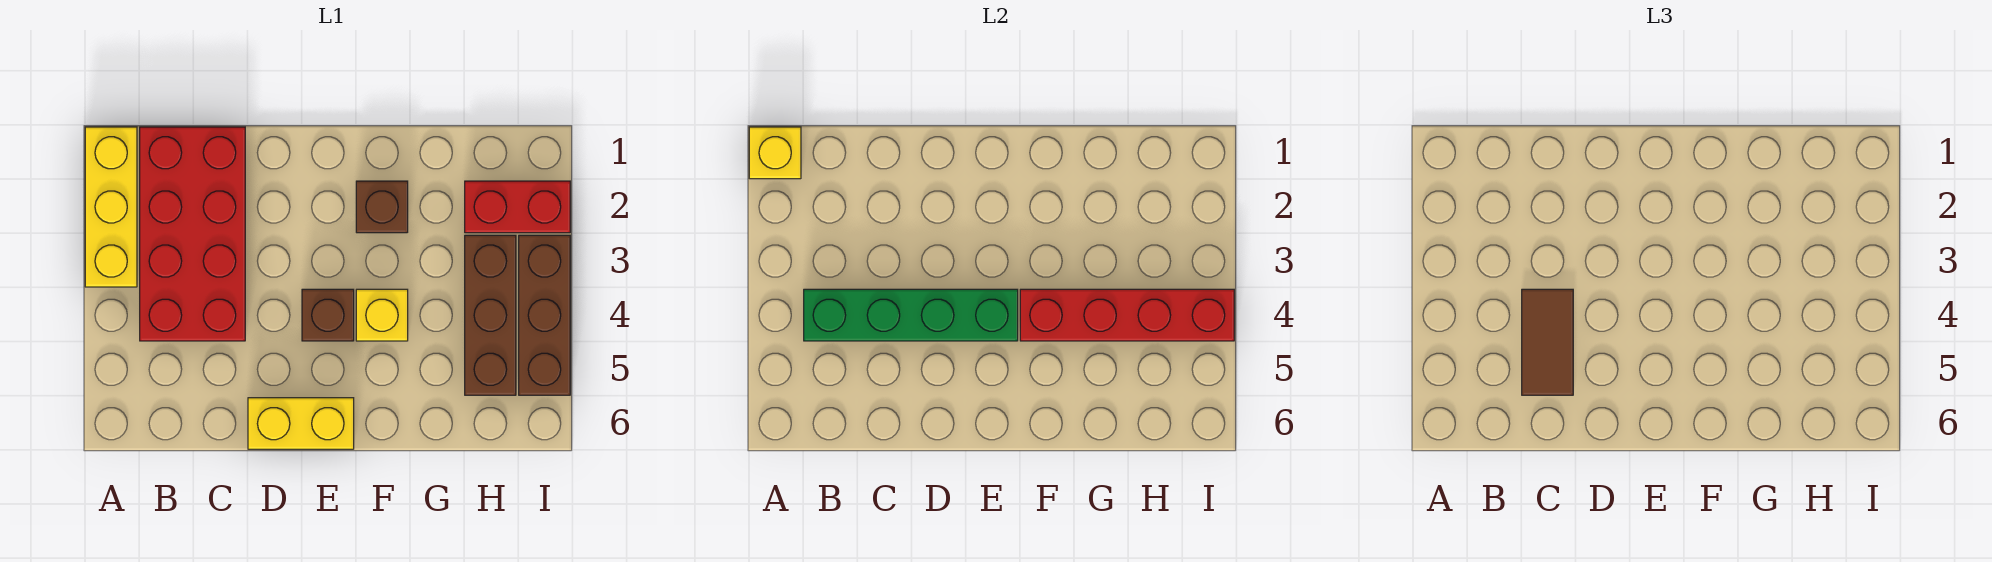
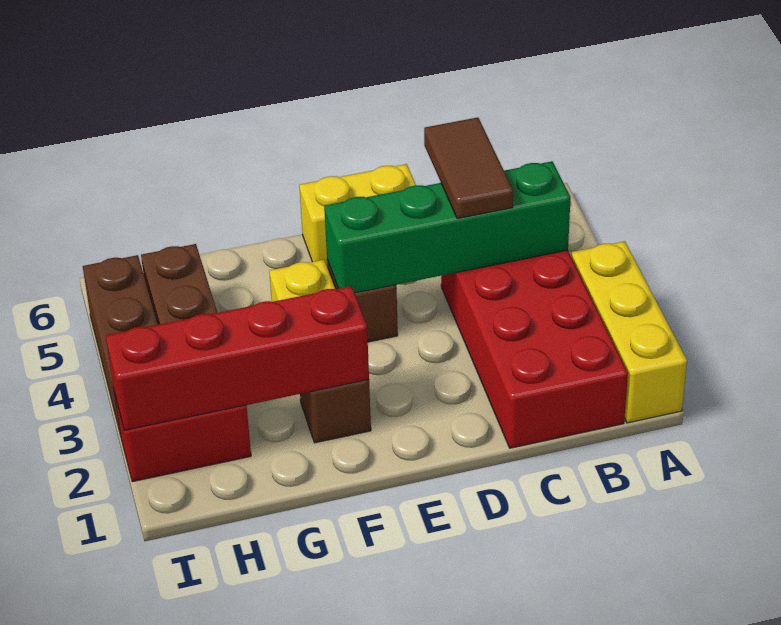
yellow brick A1 level 2 -> none
red brick F4:I4 level 2 -> red brick F2:I2 level 2

